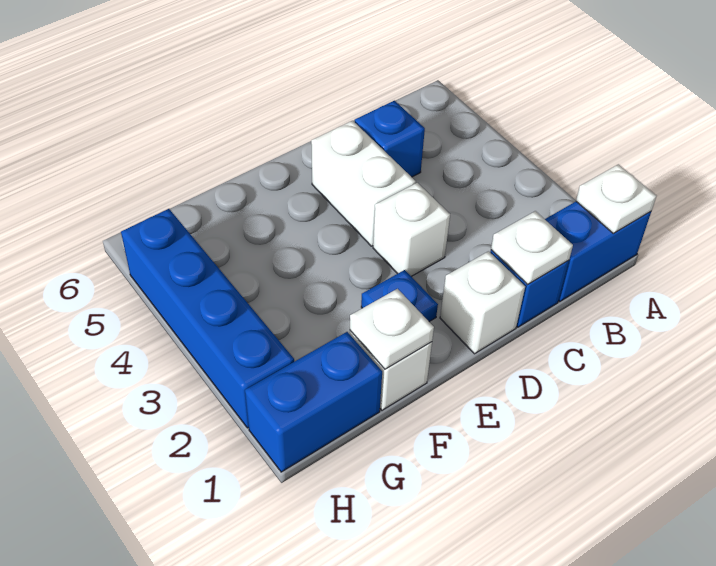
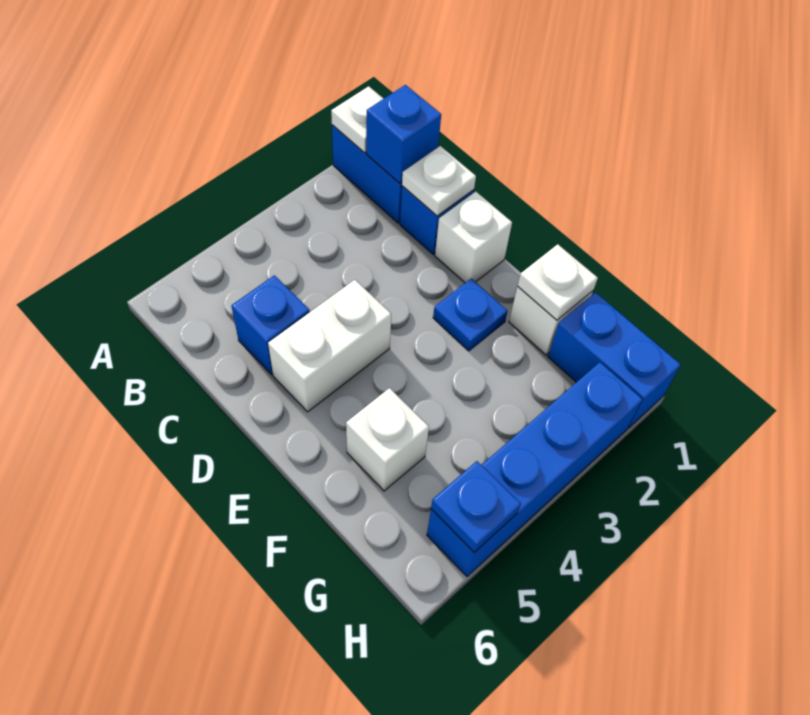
none -> blue brick B1 level 2
white brick D3 level 1 -> white brick F5 level 1
none -> blue plate H5 level 2

